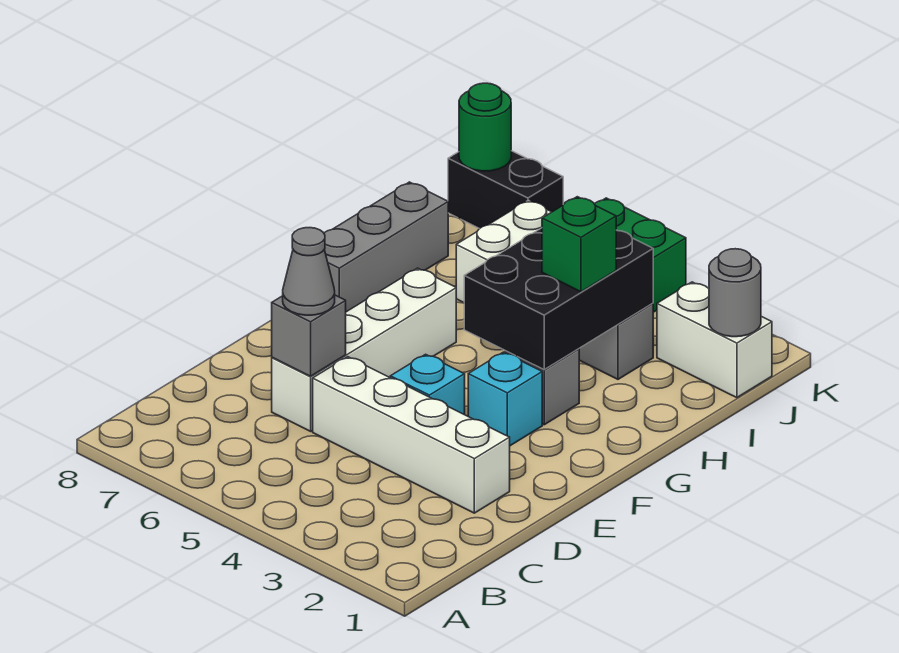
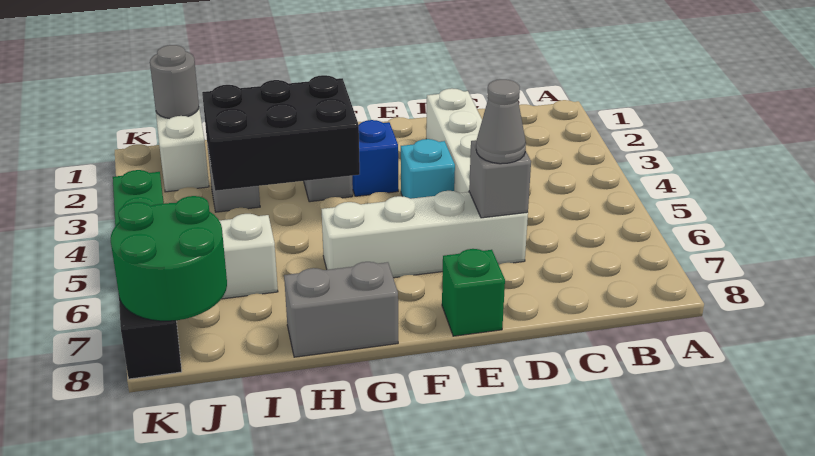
cyan brick F3 level 1 -> blue brick F3 level 1
grey brick G8:I8 level 1 -> grey brick G8:H8 level 1
green brick H3 level 3 -> green brick E8 level 1
green round brick K8 level 2 -> green round brick J7:K8 level 2

